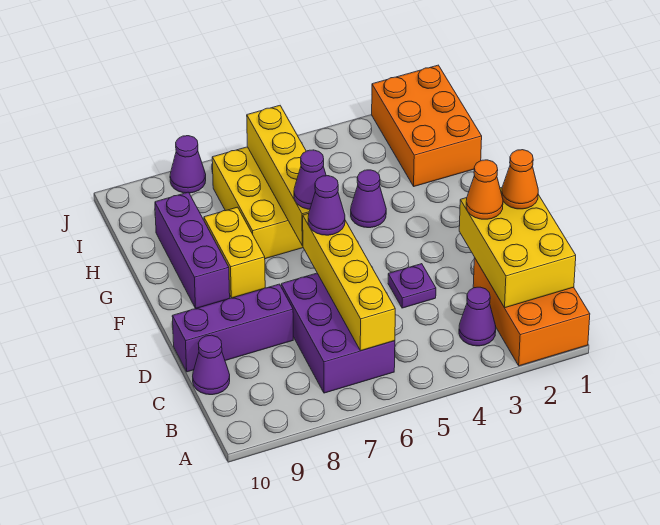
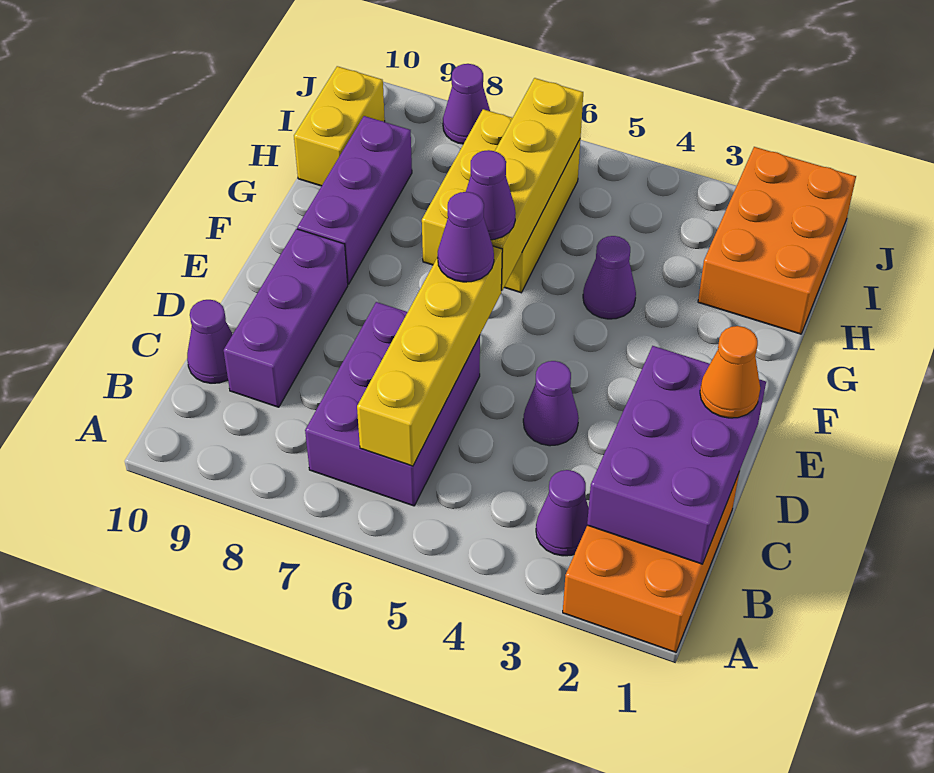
yellow brick B1:D2 level 2 -> purple brick B1:D2 level 2
orange cone D2 level 3 -> none
purple plate D4 level 1 -> purple cone D4 level 1
purple brick D8:D10 level 1 -> purple brick C9:E9 level 1
yellow brick F8:G8 level 1 -> yellow brick H10:I10 level 1

